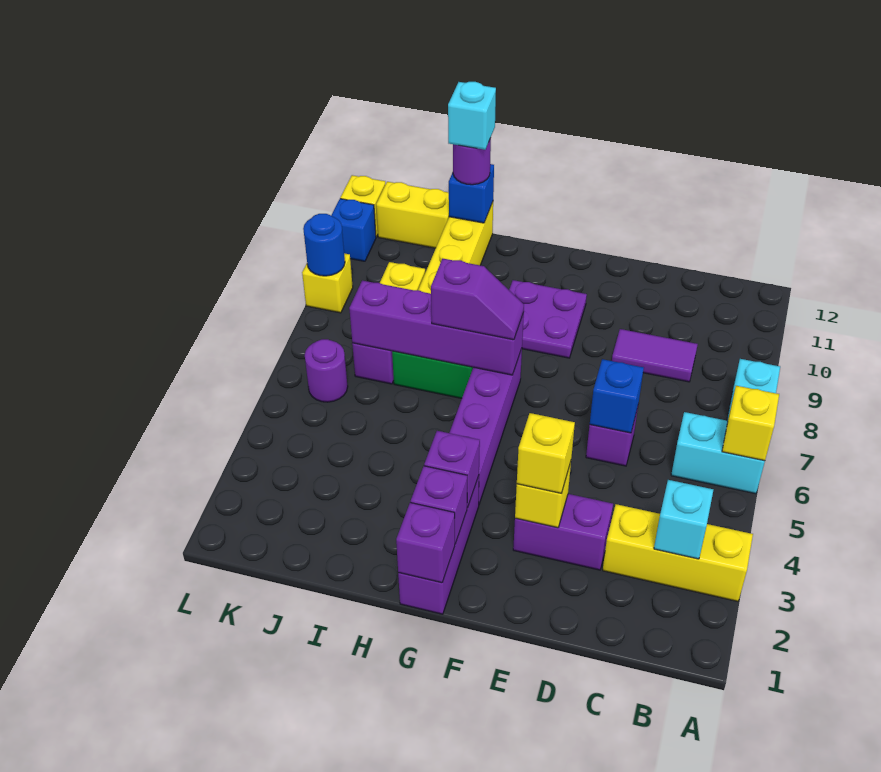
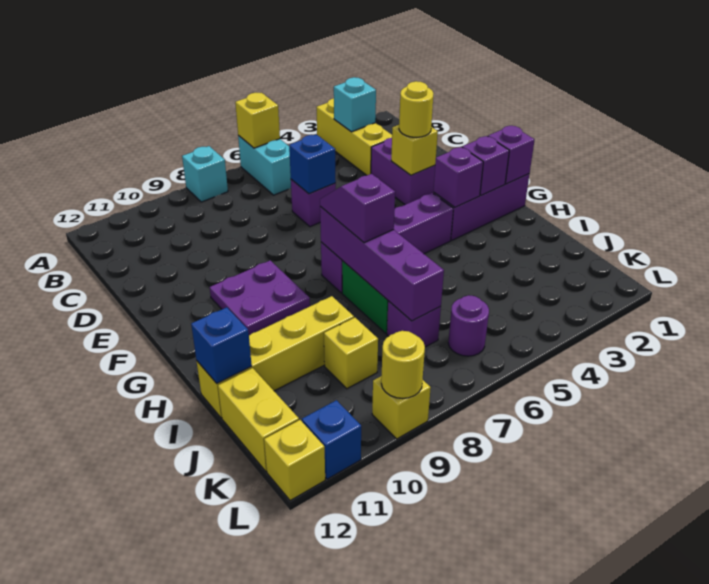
purple tile C9:D9 level 1 -> none
yellow brick E3 level 3 -> yellow round brick E3 level 3
purple round brick I12 level 3 -> none
cyan brick I12 level 4 -> none
blue round brick L9 level 2 -> yellow round brick L9 level 2

